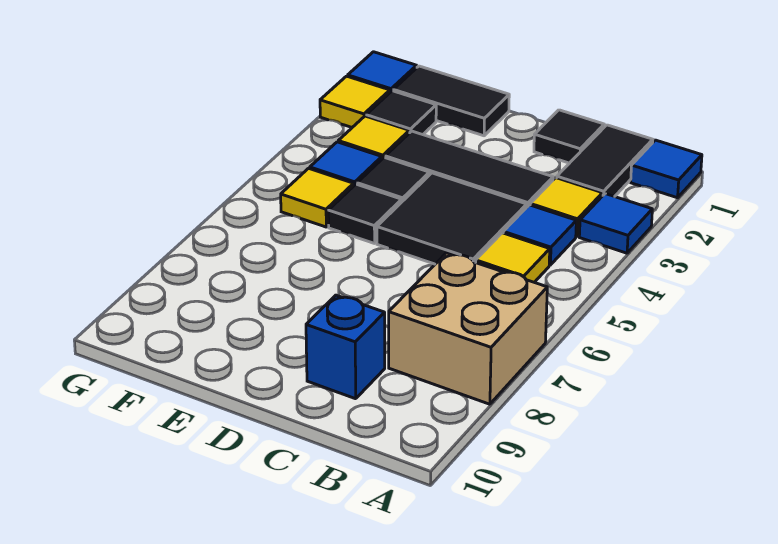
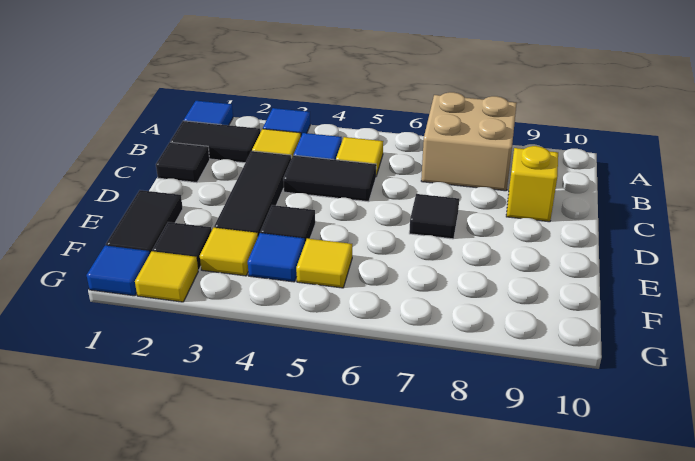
black tile C4:D5 level 1 -> black tile C4:C5 level 1
blue brick C9 level 1 -> yellow brick C9 level 1
black tile E5 level 1 -> black tile D7 level 1

